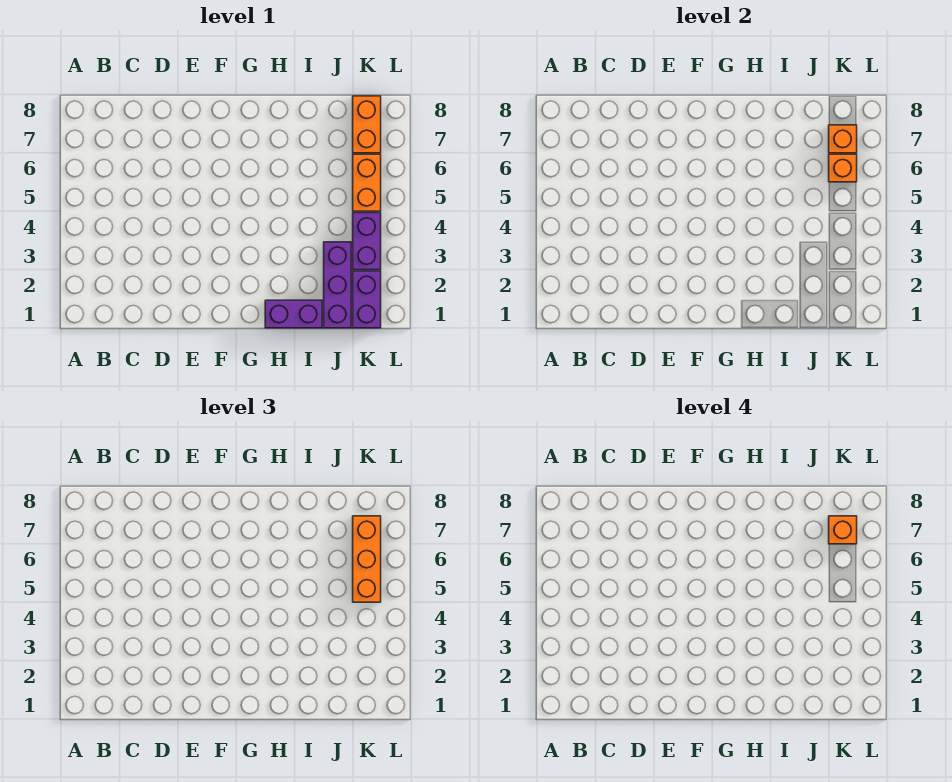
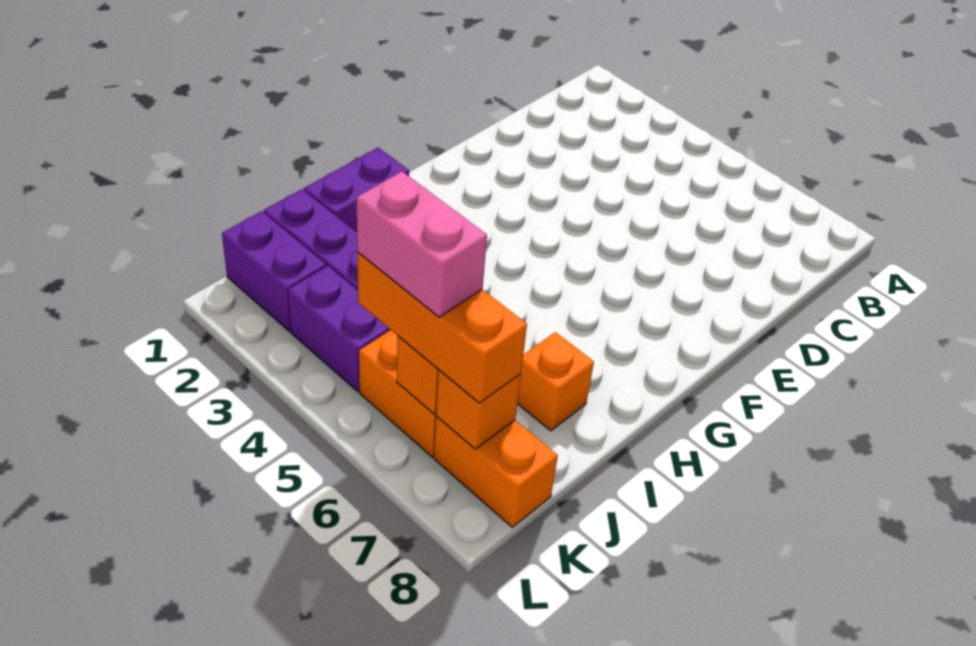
none -> pink brick K5:K6 level 4
orange brick K7 level 4 -> orange brick I7 level 1

